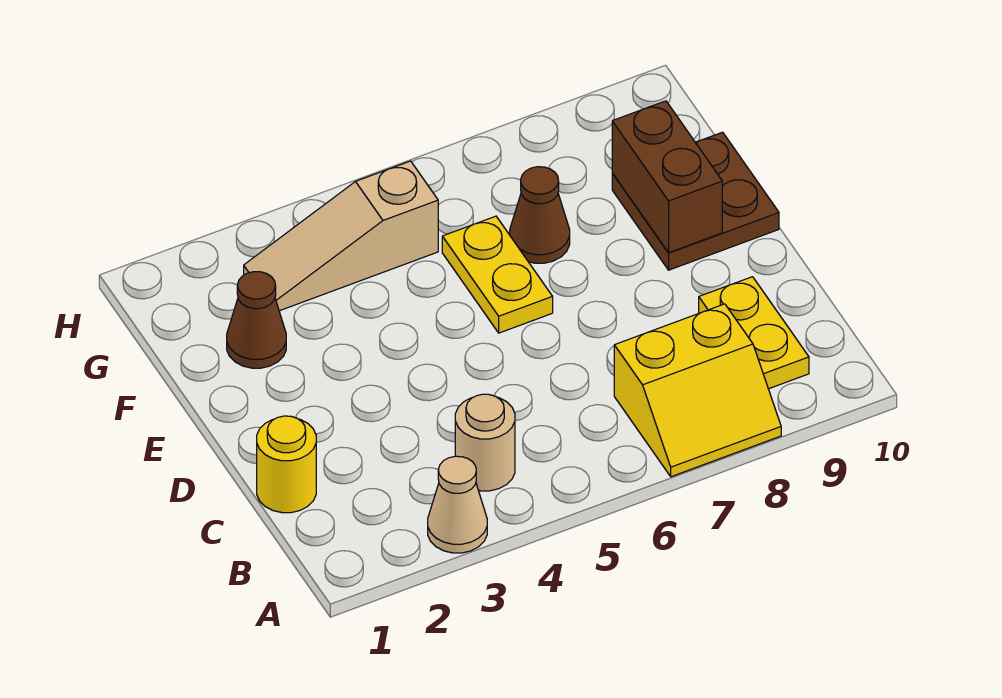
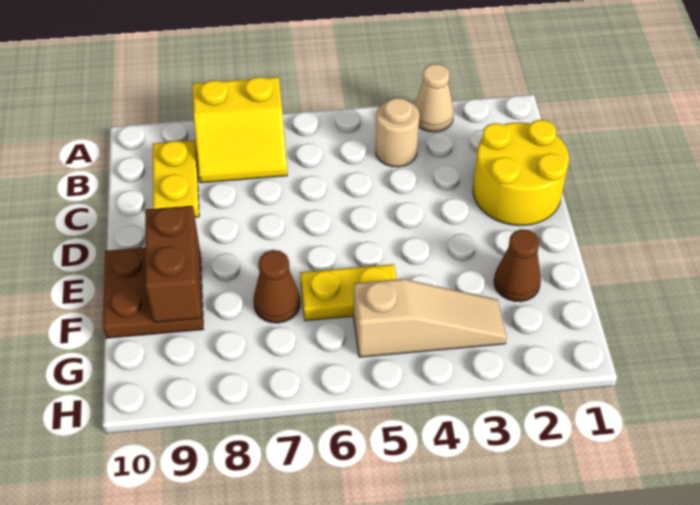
yellow slope A7:B8 level 1 top B -> yellow slope A7:B8 level 1 top A
yellow round brick C1 level 1 -> yellow round brick C1:D2 level 1
yellow plate E6:F6 level 1 -> yellow plate F5:F6 level 1

